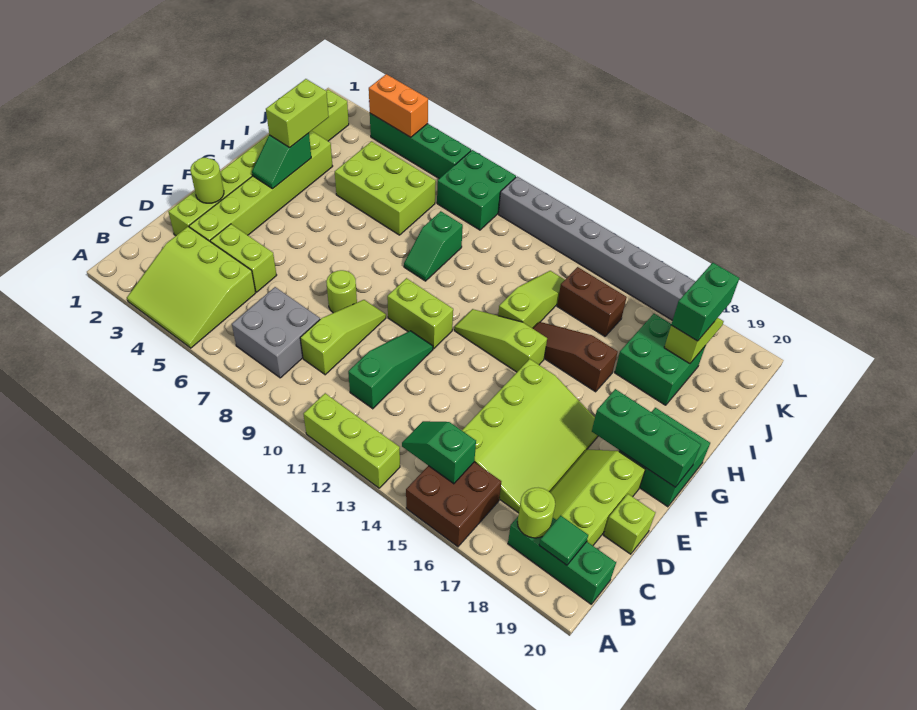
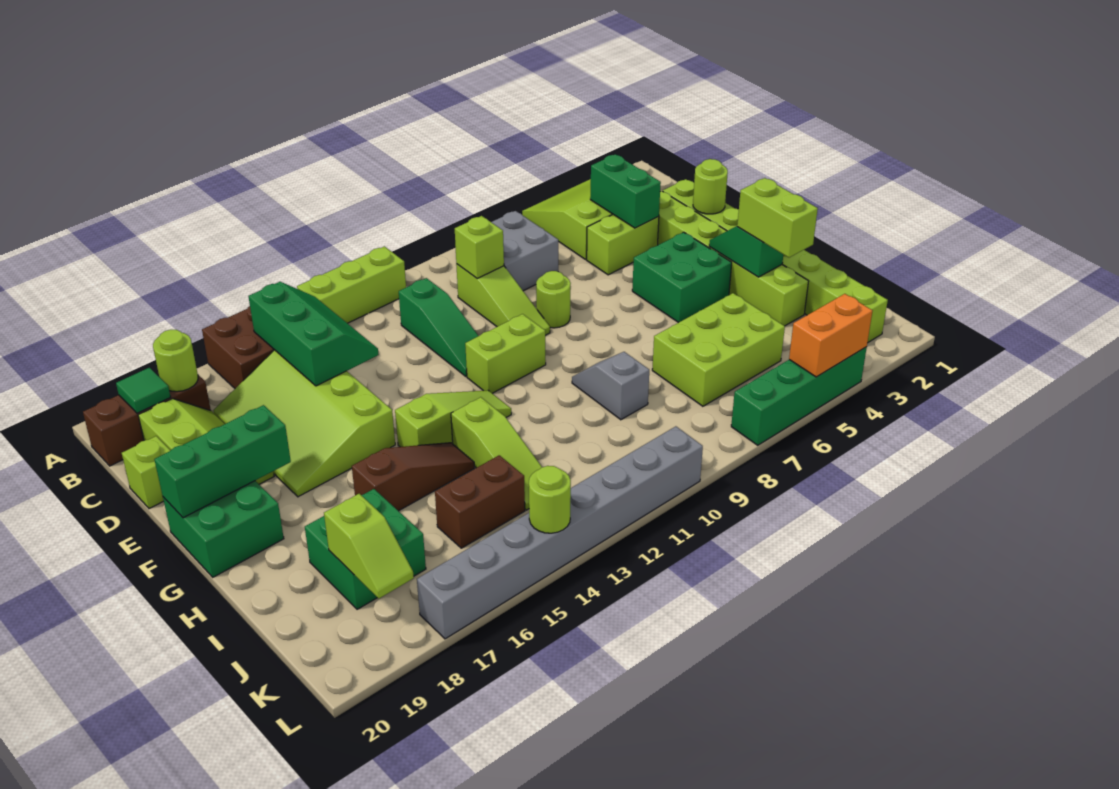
green slope B14:B15 level 2 top 15 -> green slope B14:D15 level 2 top 15
green brick B18:B20 level 1 -> brown brick B18:B20 level 1
none -> lime brick C9 level 2
green slope H9:I9 level 1 top I -> grey slope H9:I9 level 1 top I
green brick J18:K18 level 3 -> green brick C4:D4 level 2
green brick K8:L9 level 1 -> green brick F4:G5 level 1
none -> lime round brick L14 level 2

